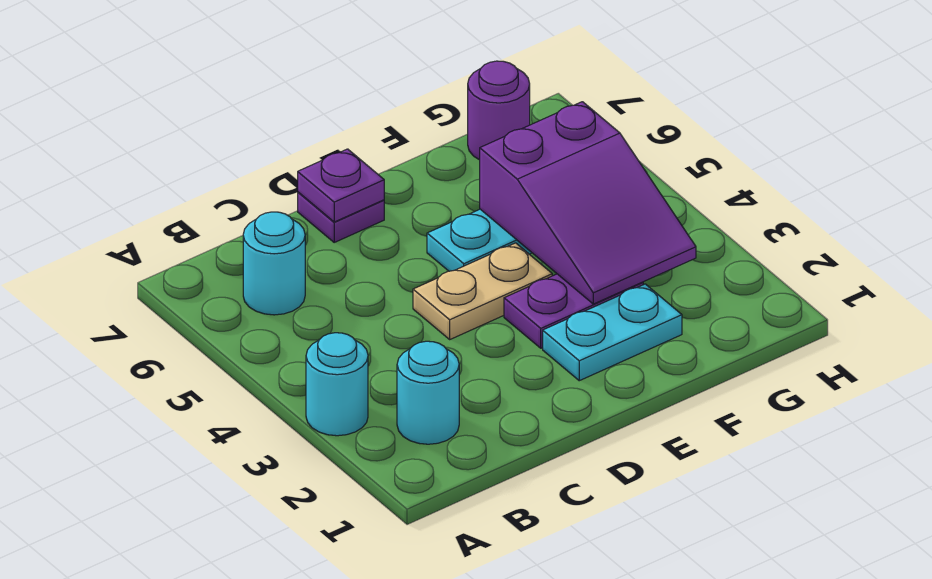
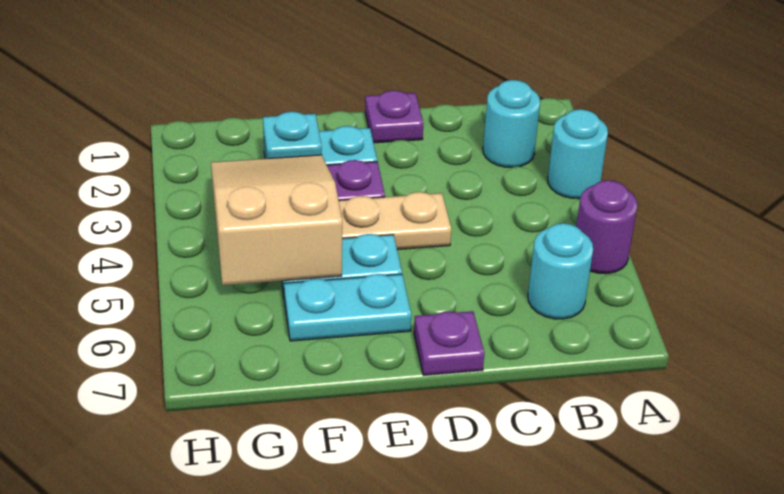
purple plate D7 level 2 -> purple plate D1 level 1
none -> cyan plate E6:F6 level 1
none -> cyan plate F2 level 2
purple slope F3:G5 level 2 top 5 -> tan slope F3:G5 level 2 top 5
purple round brick G7 level 1 -> purple round brick A5 level 1

